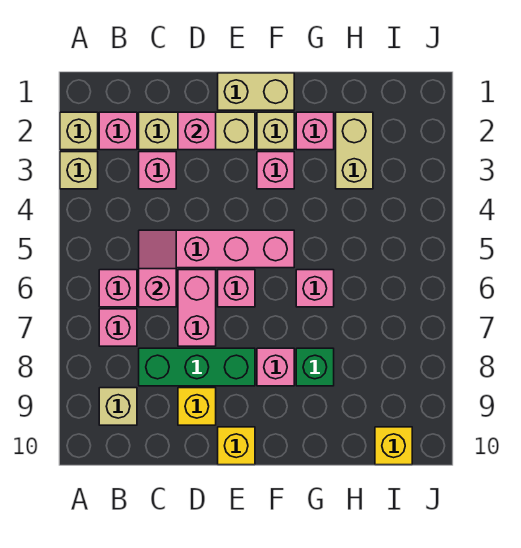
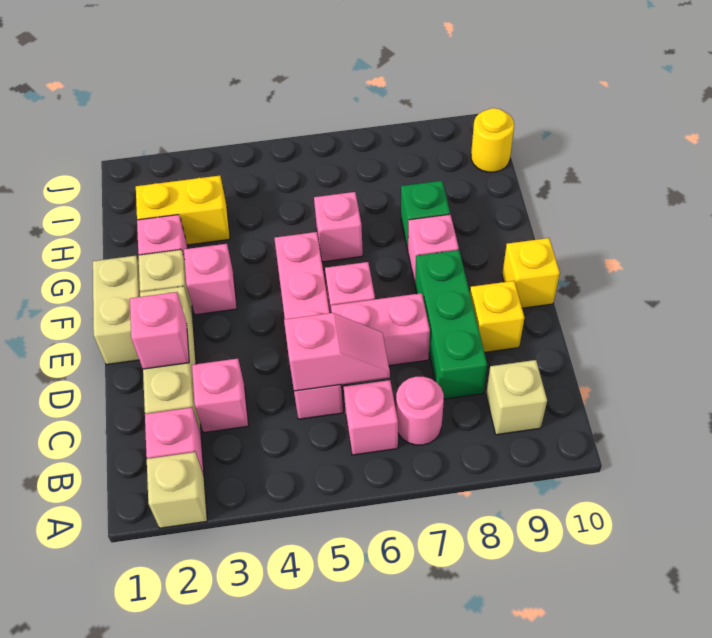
tan brick A3 level 1 -> none
pink brick B7 level 1 -> pink round brick B7 level 1
pink slope C5:C6 level 2 top 6 -> pink slope C5:C6 level 2 top 5
tan brick H2:H3 level 1 -> yellow brick H2:H3 level 1
yellow brick I10 level 1 -> yellow round brick I10 level 1

